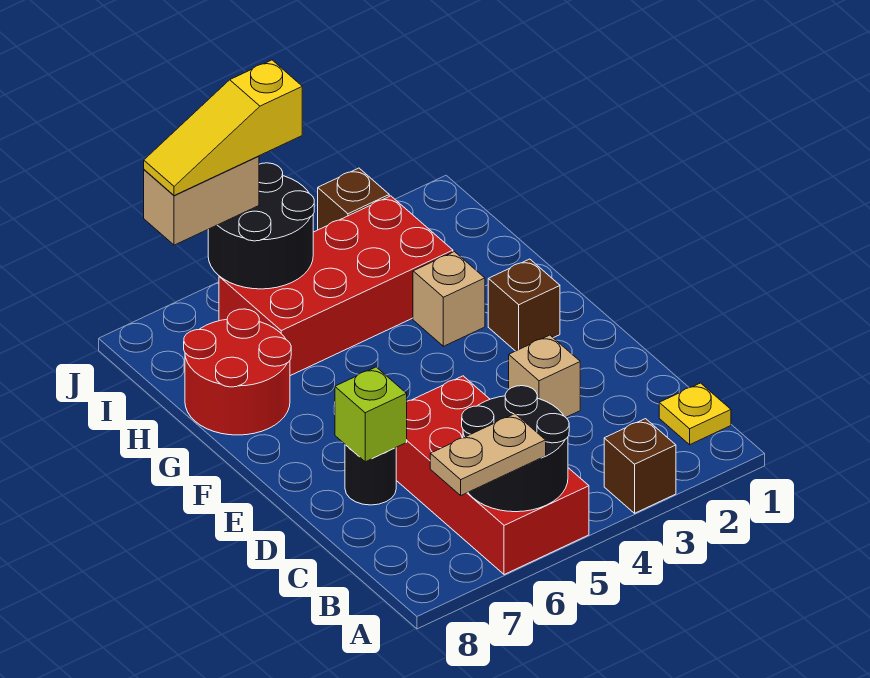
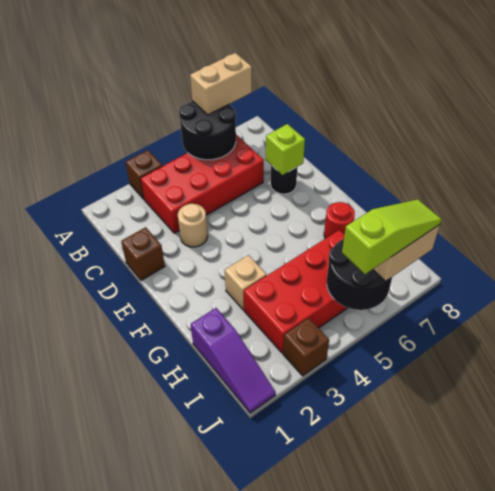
red brick A5:D6 level 1 -> red brick B3:C6 level 1
tan plate A6:A7 level 3 -> tan brick A6:A7 level 3
yellow plate B1 level 1 -> none
tan brick D3 level 1 -> tan round brick D3 level 1
brown brick F2 level 1 -> brown brick D1 level 1
red round brick G7:H8 level 1 -> red round brick G7 level 1
none -> purple slope H1:J1 level 1 top H
yellow slope J5:J7 level 4 top 5 -> lime slope J5:J7 level 4 top 5

